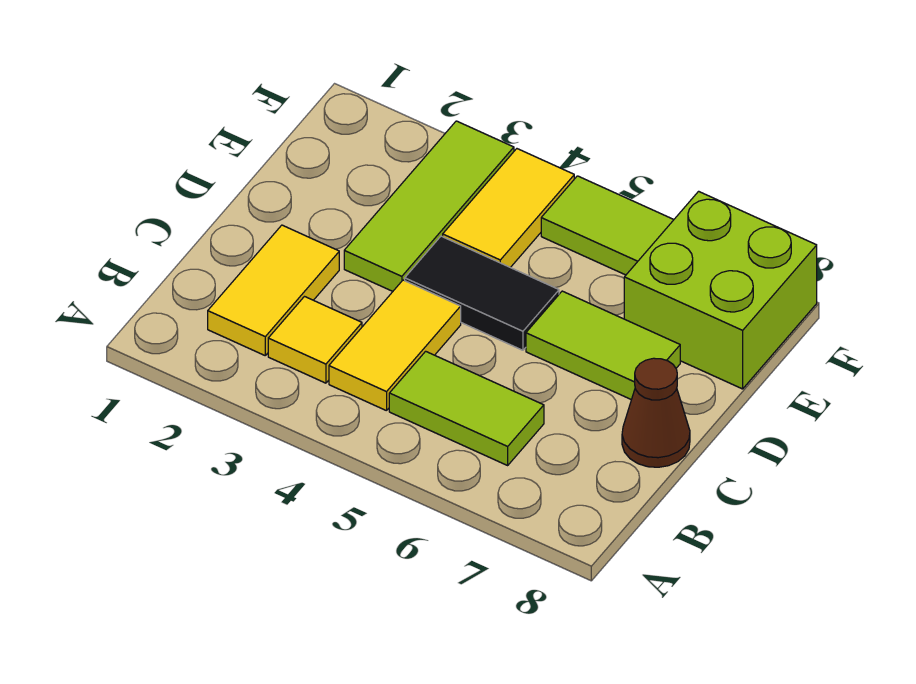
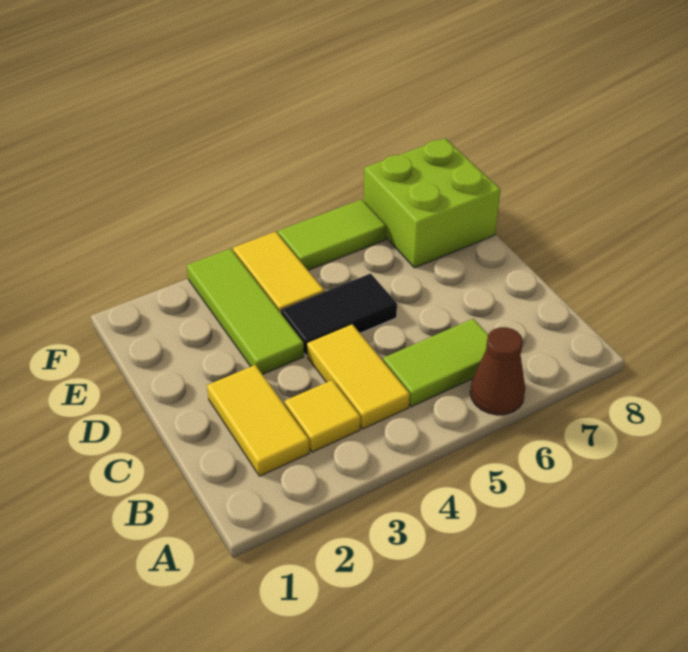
brown cone C8 level 1 -> brown cone A6 level 1
lime tile D6:D7 level 1 -> none

